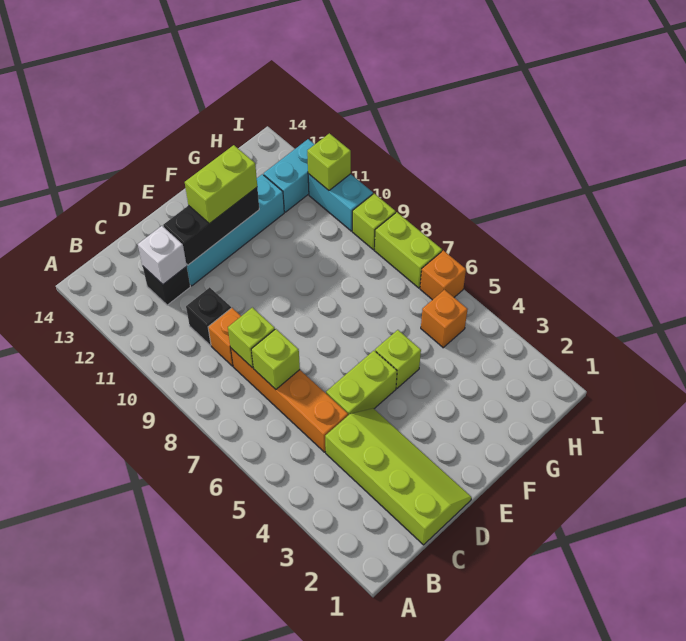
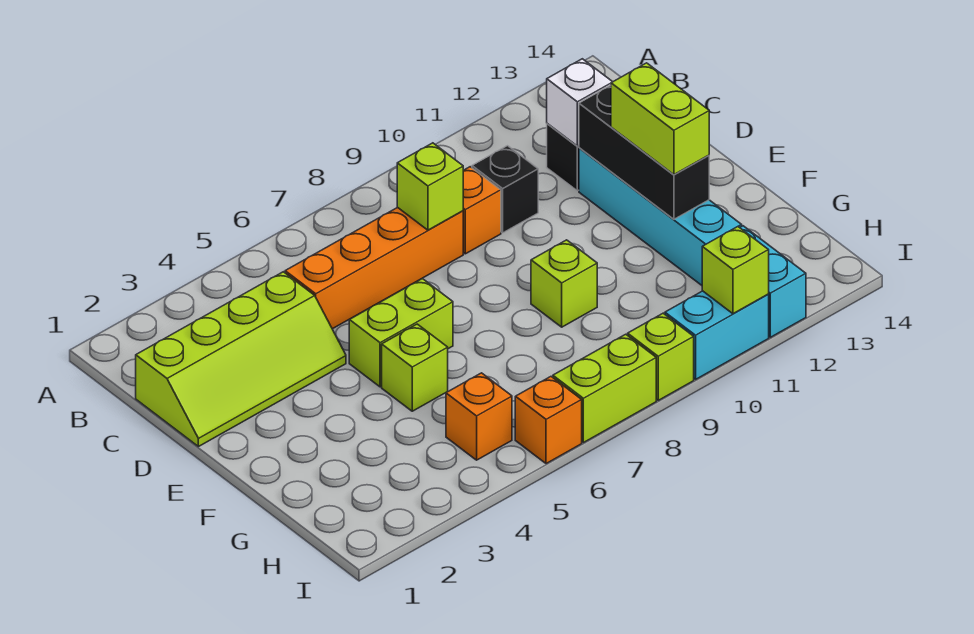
lime brick C7 level 2 -> lime brick F9 level 1
lime brick D5:E5 level 1 -> lime brick E5:E6 level 1

